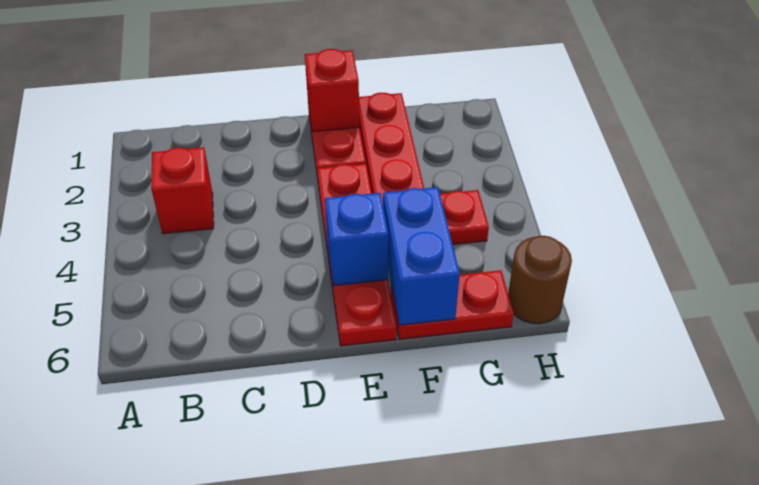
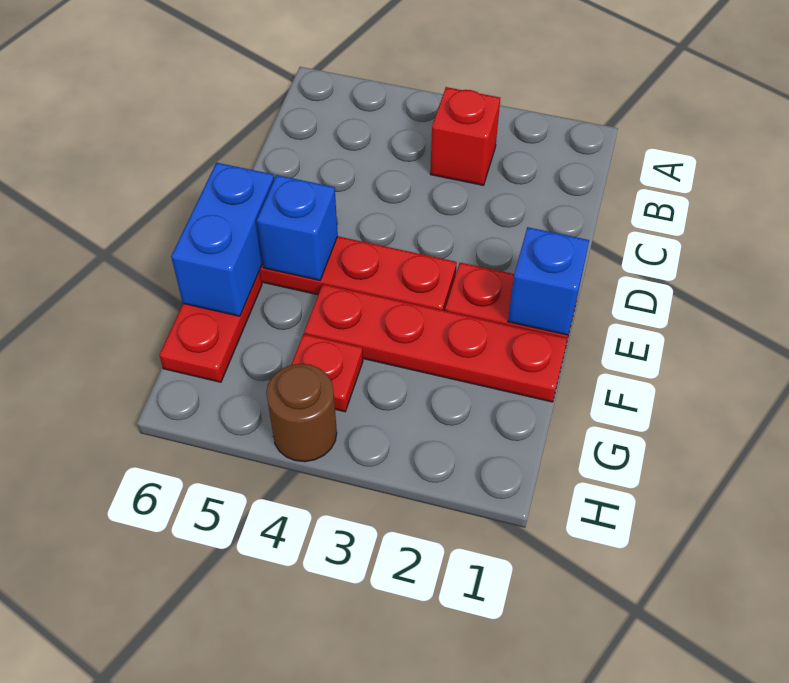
red brick E1 level 2 -> blue brick E1 level 2
blue brick F5:F6 level 2 -> blue brick E6:F6 level 2
brown round brick H6 level 1 -> brown round brick H4 level 1

